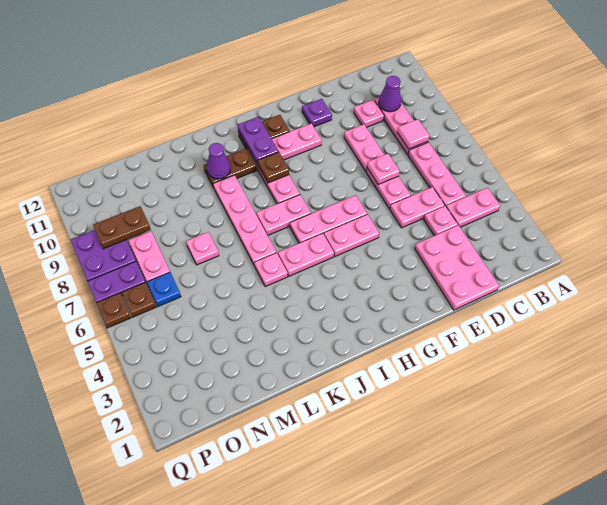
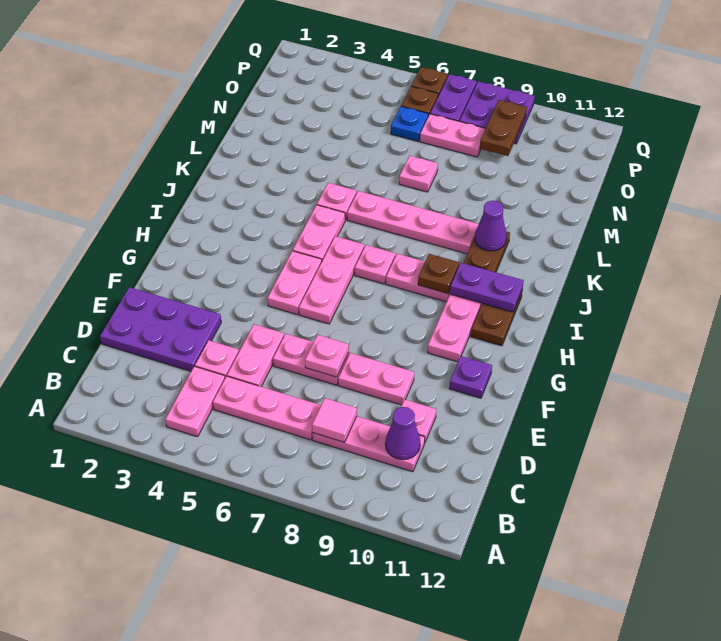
pink plate D1:E3 level 1 -> purple plate D1:E3 level 1
pink plate I7:J7 level 1 -> pink plate I7 level 1

